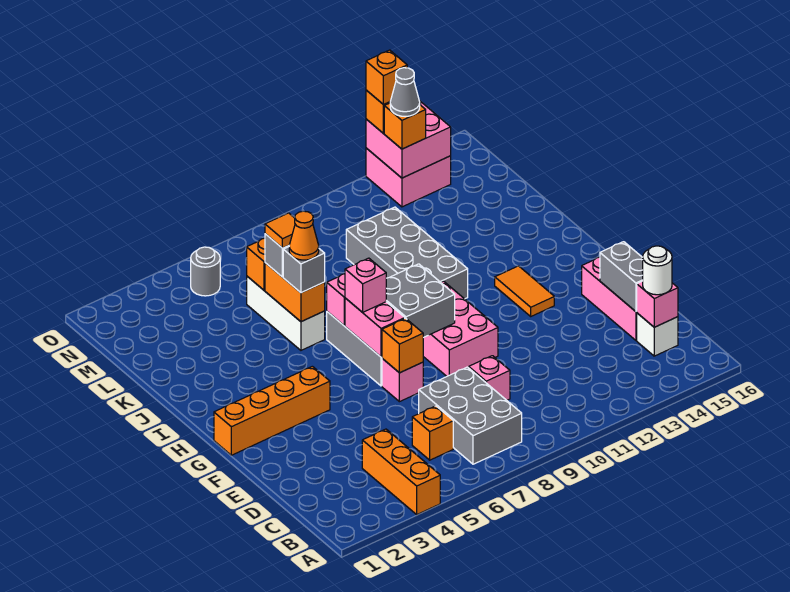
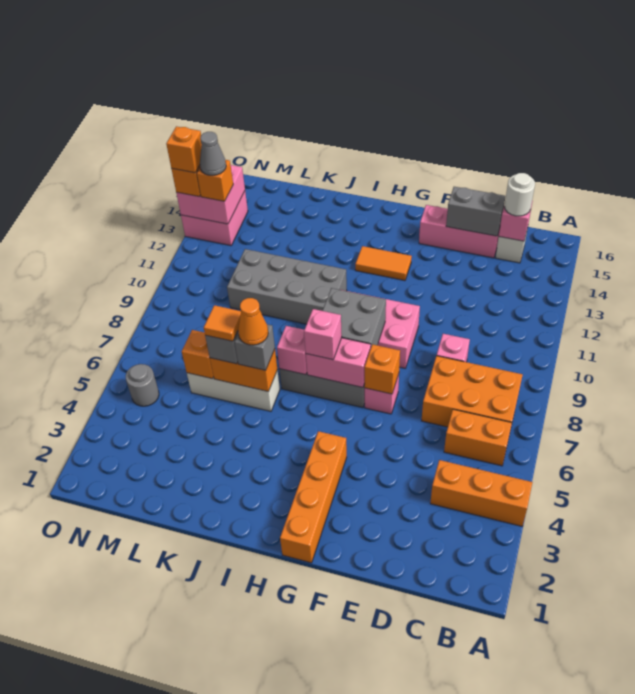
grey brick B7:D8 level 1 -> orange brick B7:D8 level 1
orange brick C6 level 1 -> orange brick B6:C6 level 1

